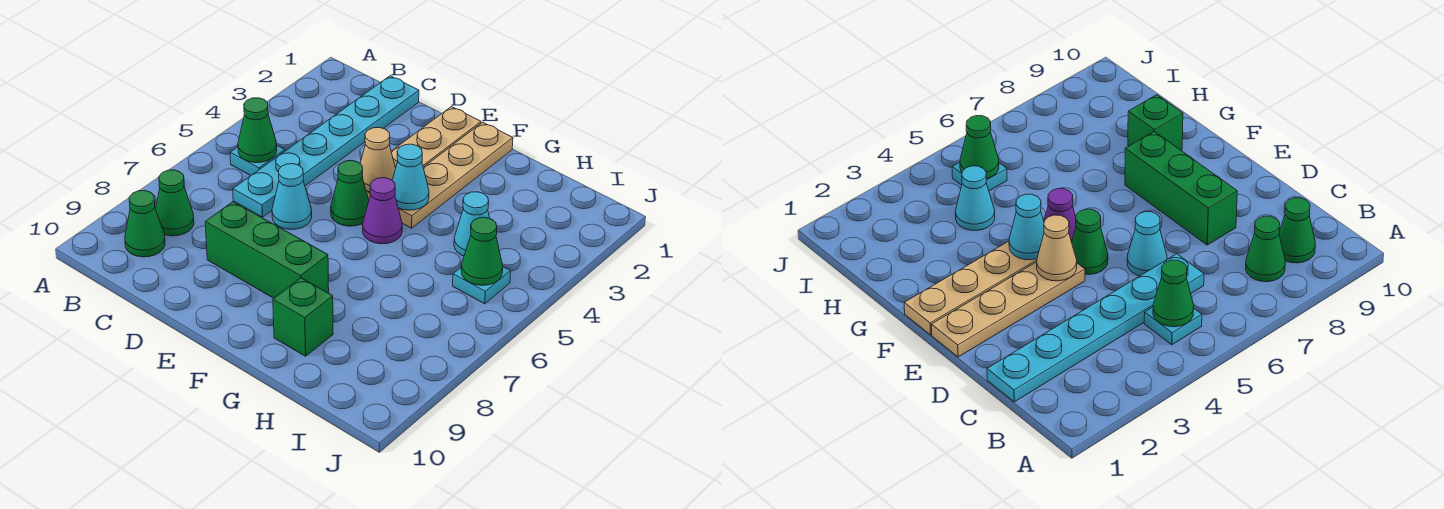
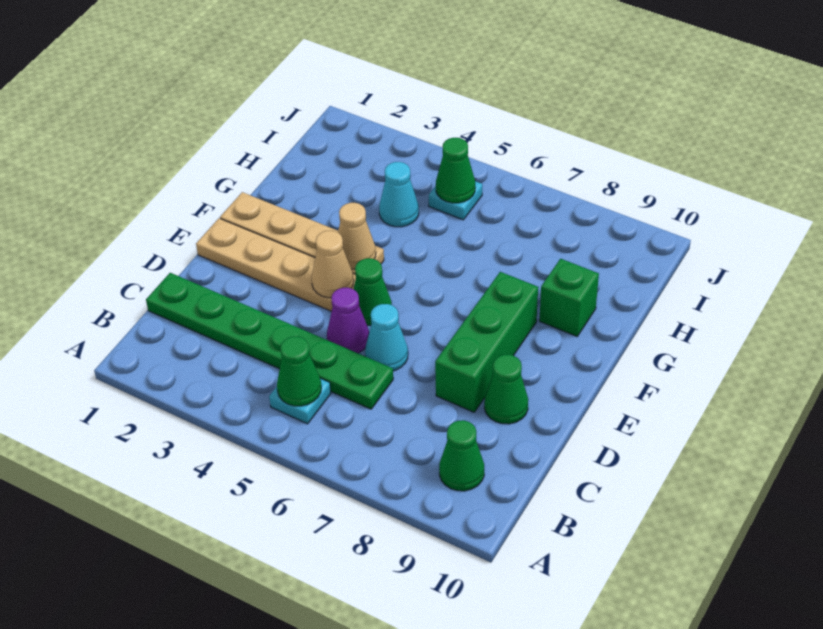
green cone B8 level 1 -> green cone D9 level 1
cyan plate C1:C6 level 1 -> green plate C1:C6 level 1
cyan cone F4 level 2 -> tan cone F4 level 2
purple cone F5 level 1 -> purple cone D5 level 1

